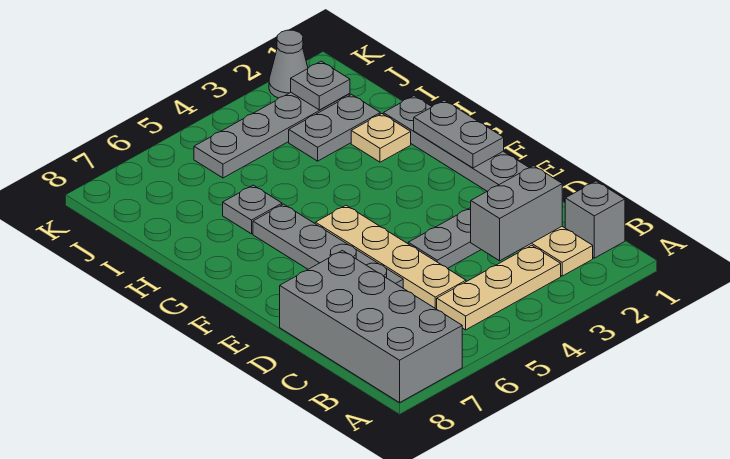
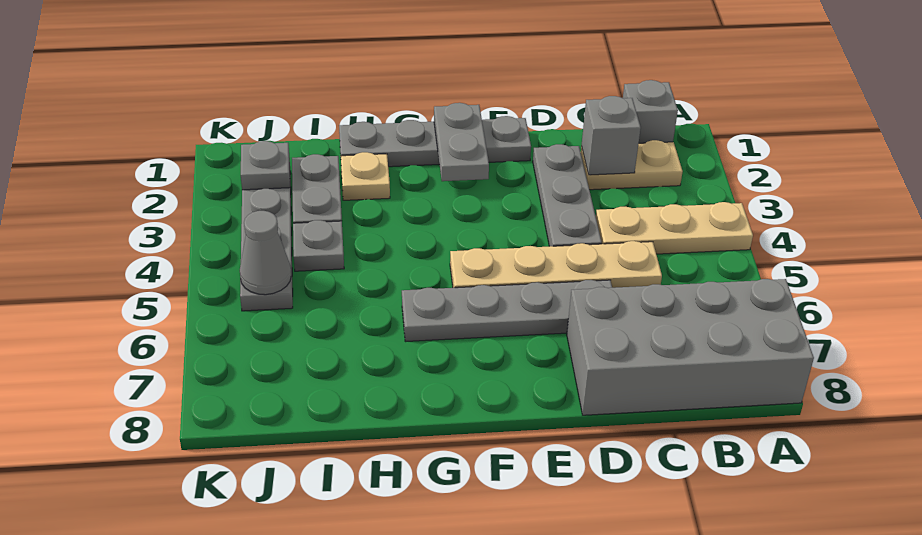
tan plate B3:B5 level 1 -> tan plate A4:C4 level 1
grey brick C2:C3 level 2 -> grey brick C2 level 2
grey plate F1:G1 level 2 -> grey plate F1:F2 level 2
grey plate H6 level 1 -> grey plate I4 level 1
grey cone K2 level 1 -> grey cone J5 level 2

